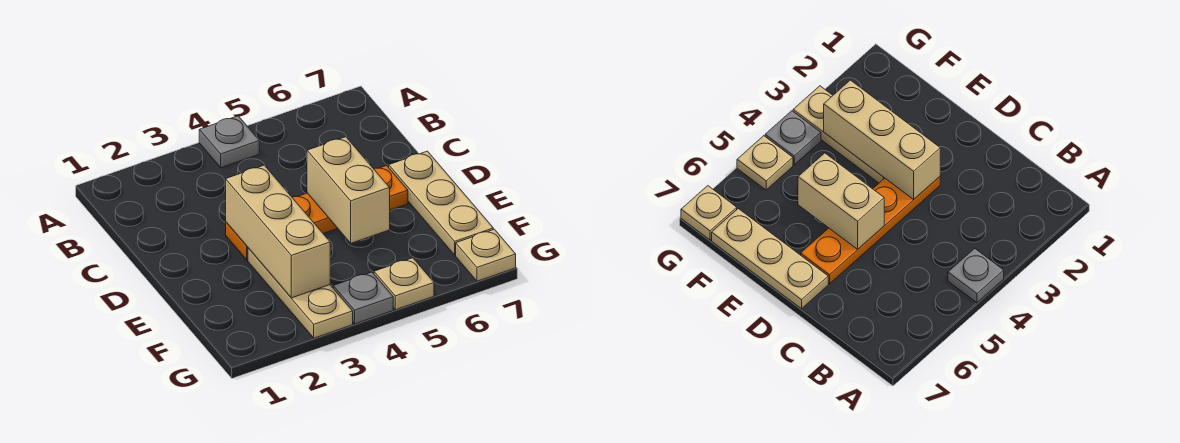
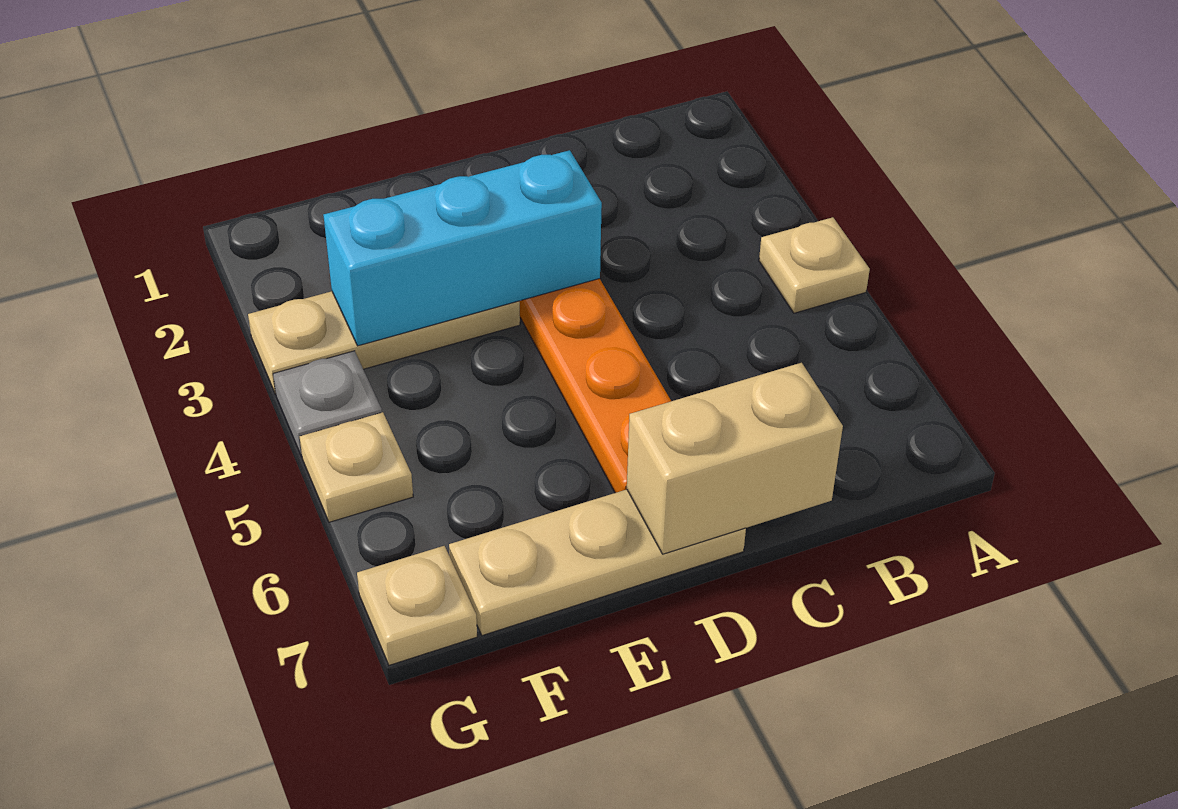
grey plate A4 level 1 -> tan plate A4 level 1
tan brick D3:F3 level 2 -> cyan brick D3:F3 level 2
tan brick D5:E5 level 2 -> tan brick C7:D7 level 2

